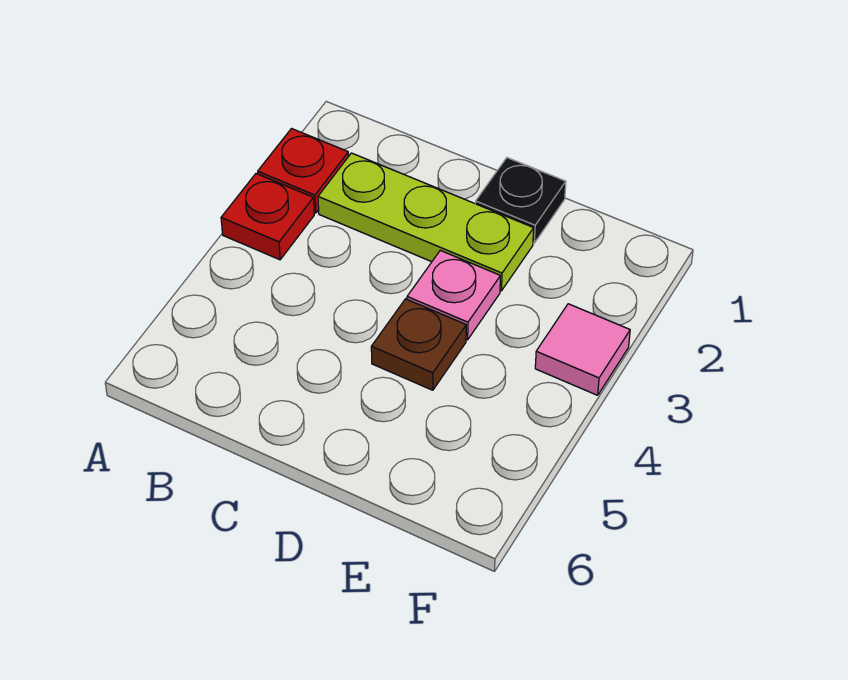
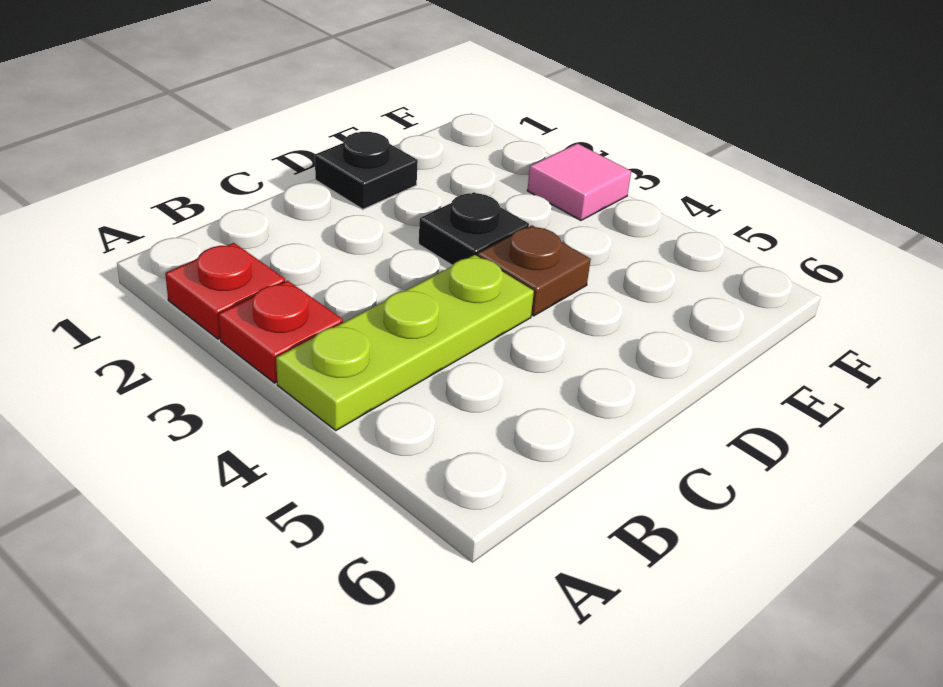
lime plate B2:D2 level 1 -> lime plate A4:C4 level 1
pink plate D3 level 1 -> black plate D3 level 1

